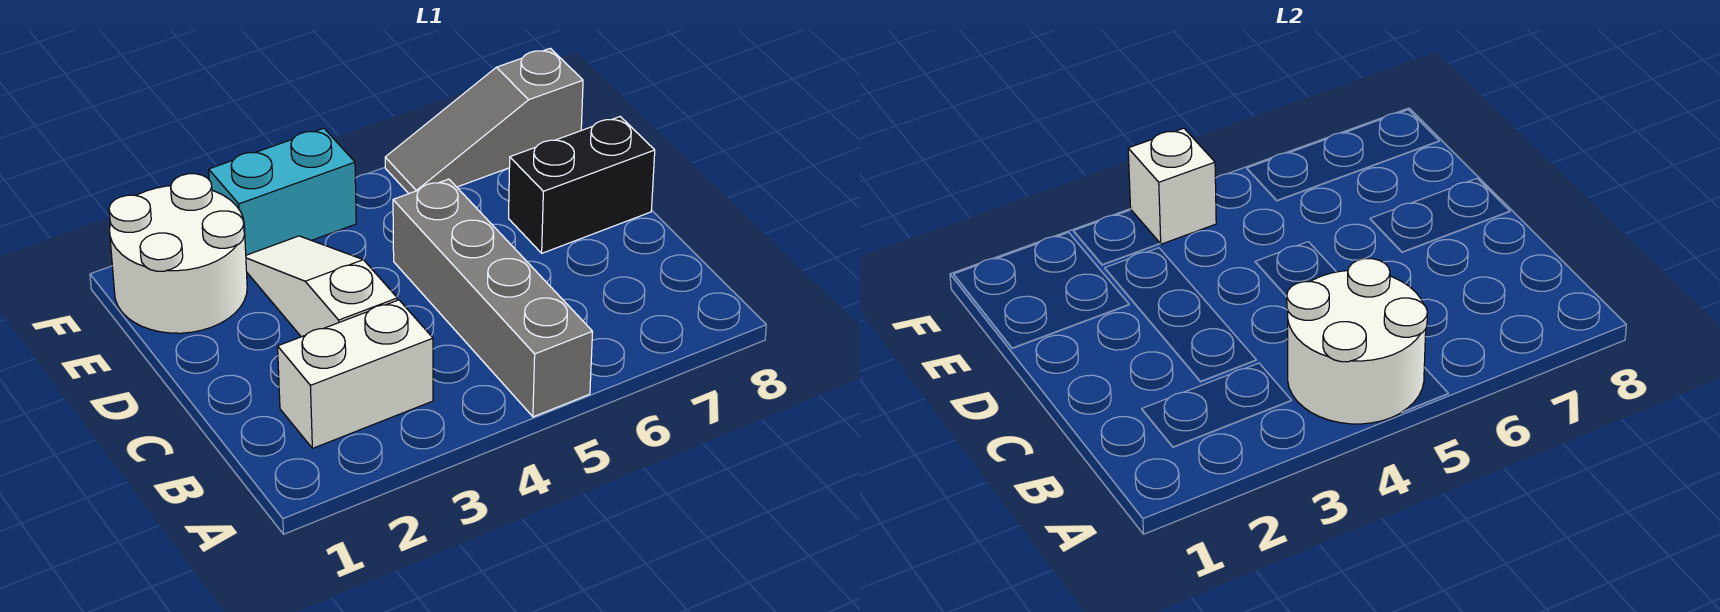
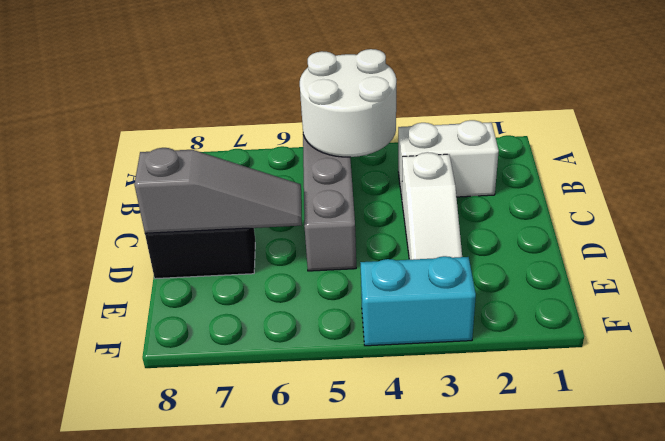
white round brick E1:F2 level 1 -> none
white brick F4 level 2 -> none
grey slope F6:F8 level 1 top 8 -> grey slope D6:D8 level 2 top 8

